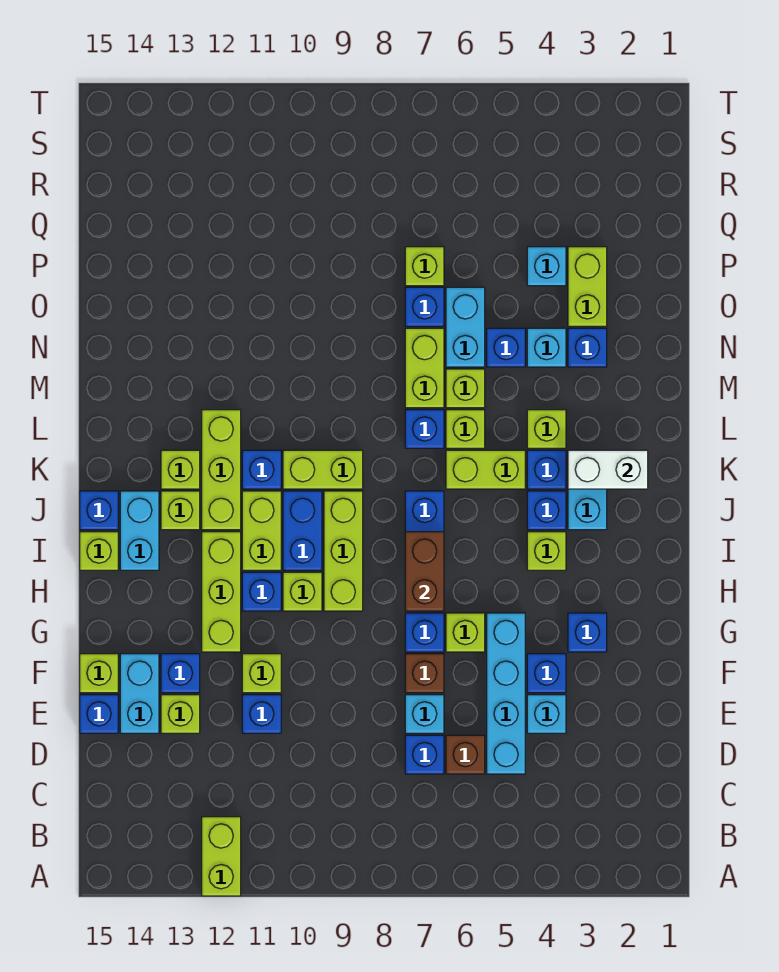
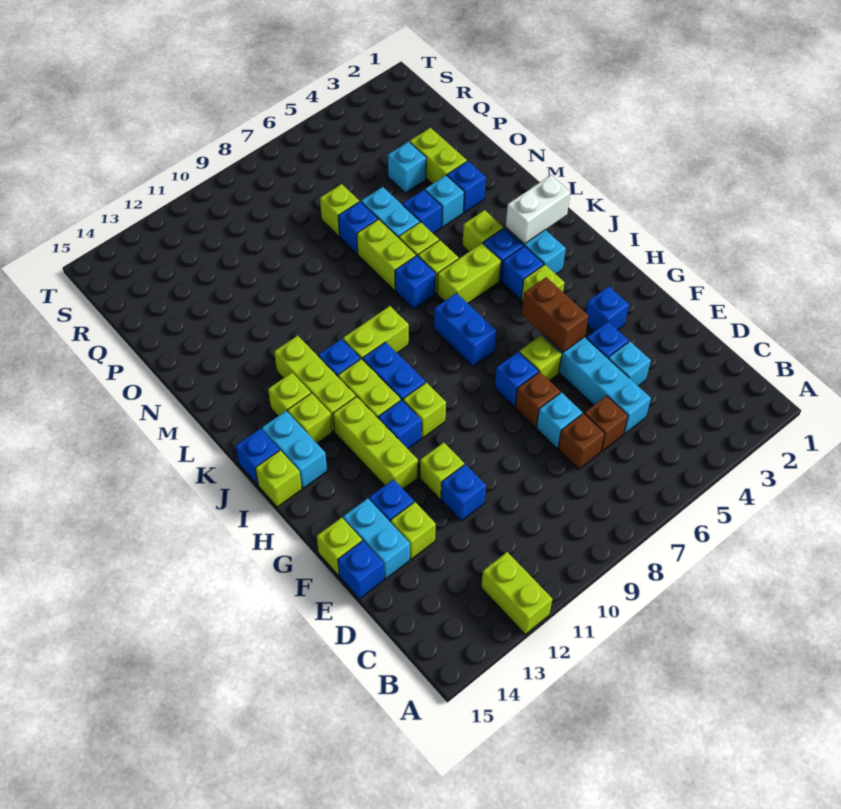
blue brick D7 level 1 -> brown brick D7 level 1
brown brick H7:I7 level 2 -> brown brick G5:H5 level 2
lime brick H9:J9 level 1 -> none

